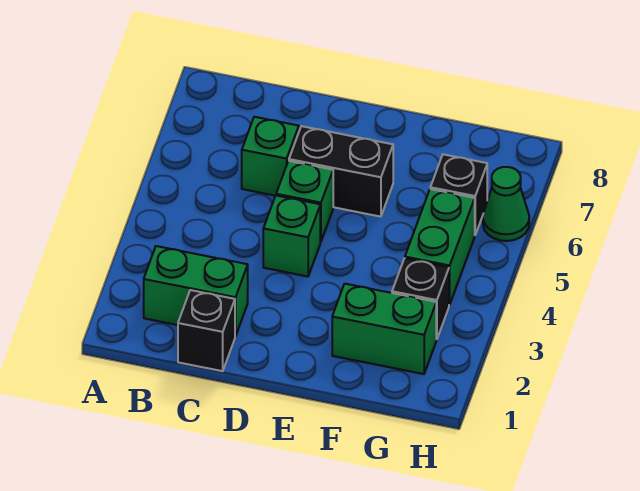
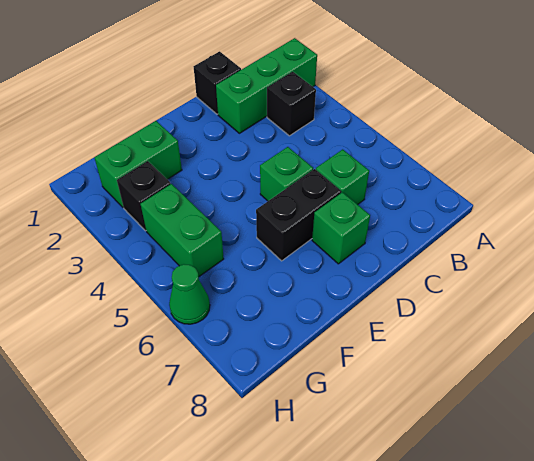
green brick B2:C2 level 1 -> green brick A2:C2 level 1
green brick D4 level 1 -> green brick D7 level 1
black brick G6 level 1 -> black brick B3 level 1

